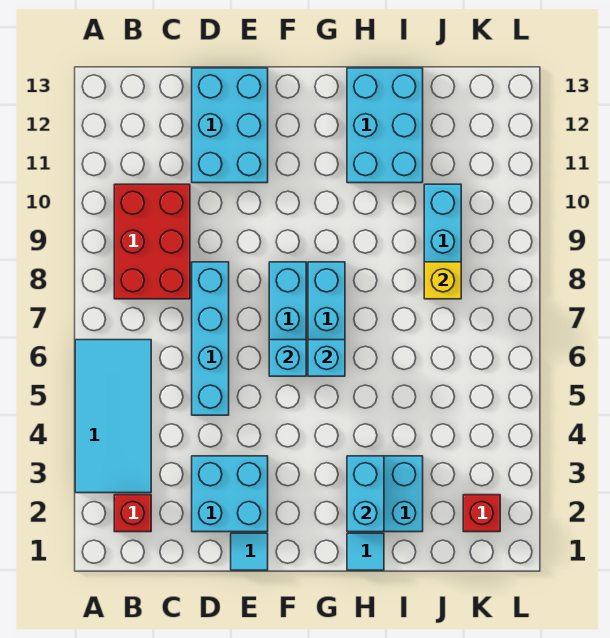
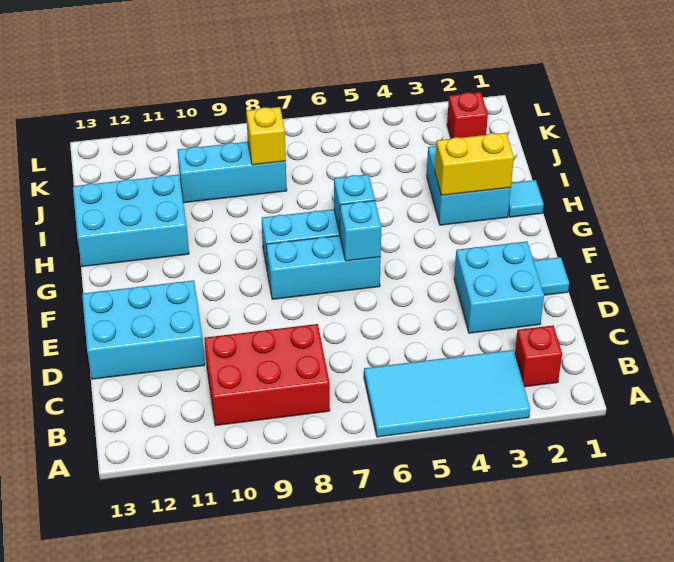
cyan brick D5:D8 level 1 -> none
cyan brick H2:H3 level 2 -> yellow brick H2:H3 level 2

